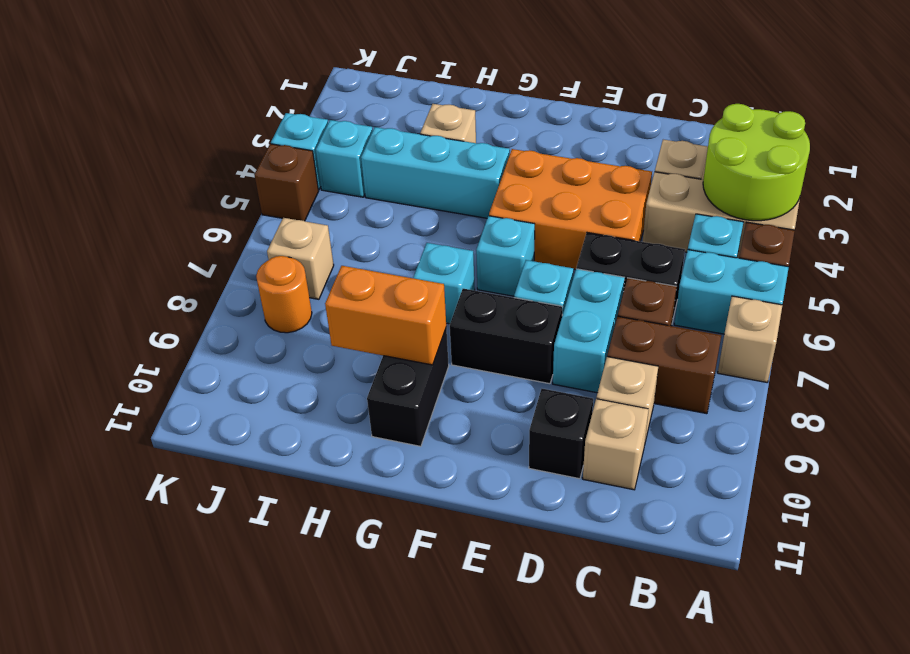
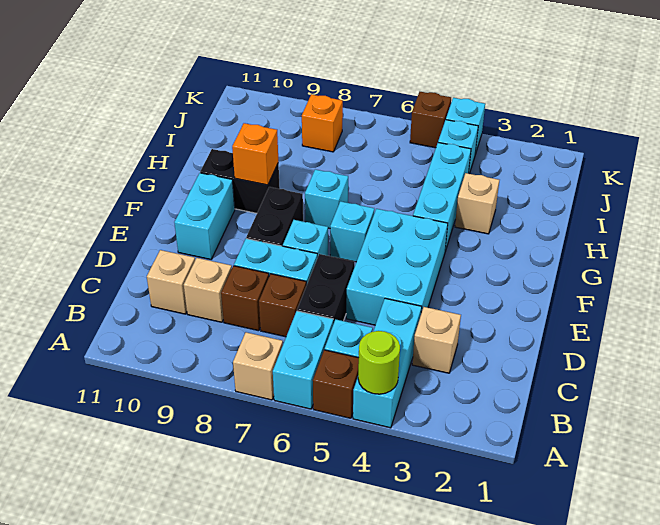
lime round brick A3:B4 level 2 -> lime round brick A4 level 2
tan brick A4:C4 level 1 -> cyan brick A4:C4 level 1
brown brick B8:C8 level 1 -> brown brick C8 level 1
orange brick D4:F5 level 1 -> cyan brick D4:F5 level 1
black brick D10 level 1 -> none
none -> cyan brick E10:F10 level 1
orange brick G9:H9 level 2 -> orange brick G9 level 2
tan brick J7 level 1 -> none
orange round brick J8 level 1 -> orange brick J8 level 1

